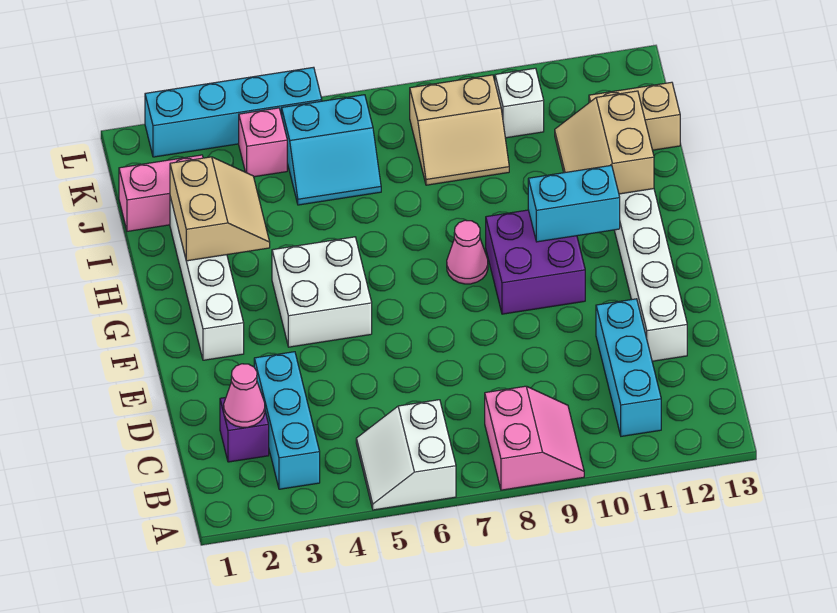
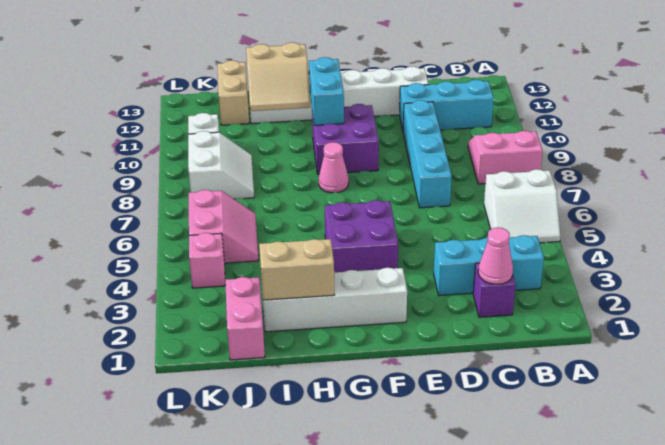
white brick F4:G5 level 1 -> purple brick F4:G5 level 1
cyan slope J5:K6 level 1 top K -> pink slope J5:K6 level 1 top K
tan slope J8:K9 level 1 top K -> white slope J8:K9 level 1 top K
cyan brick L2:L5 level 1 -> cyan brick D7:D10 level 1

